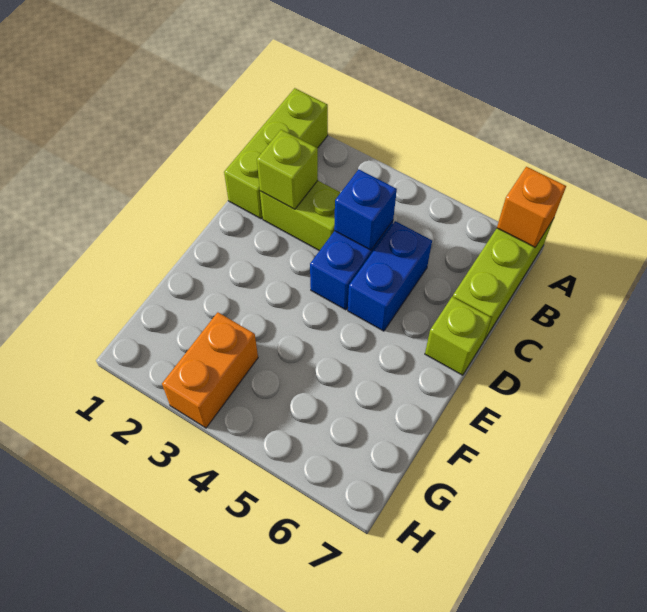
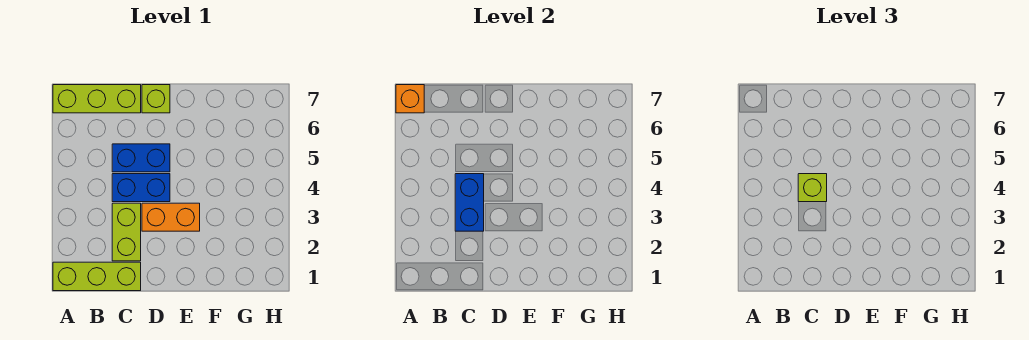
lime brick C2 level 2 -> lime brick C4 level 3
blue brick C4 level 2 -> blue brick C3:C4 level 2
orange brick G3:H3 level 1 -> orange brick D3:E3 level 1

